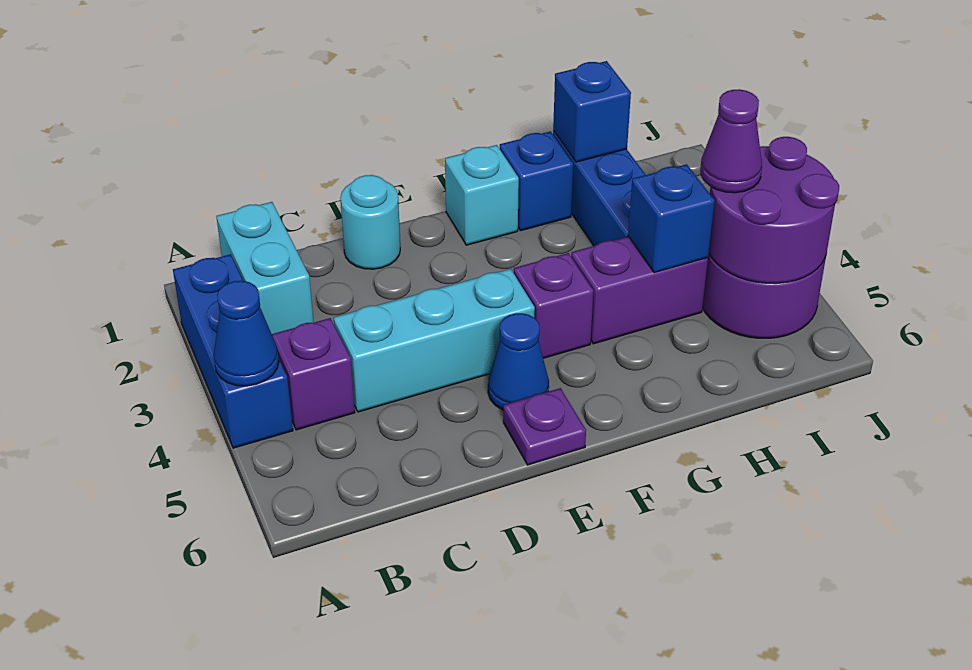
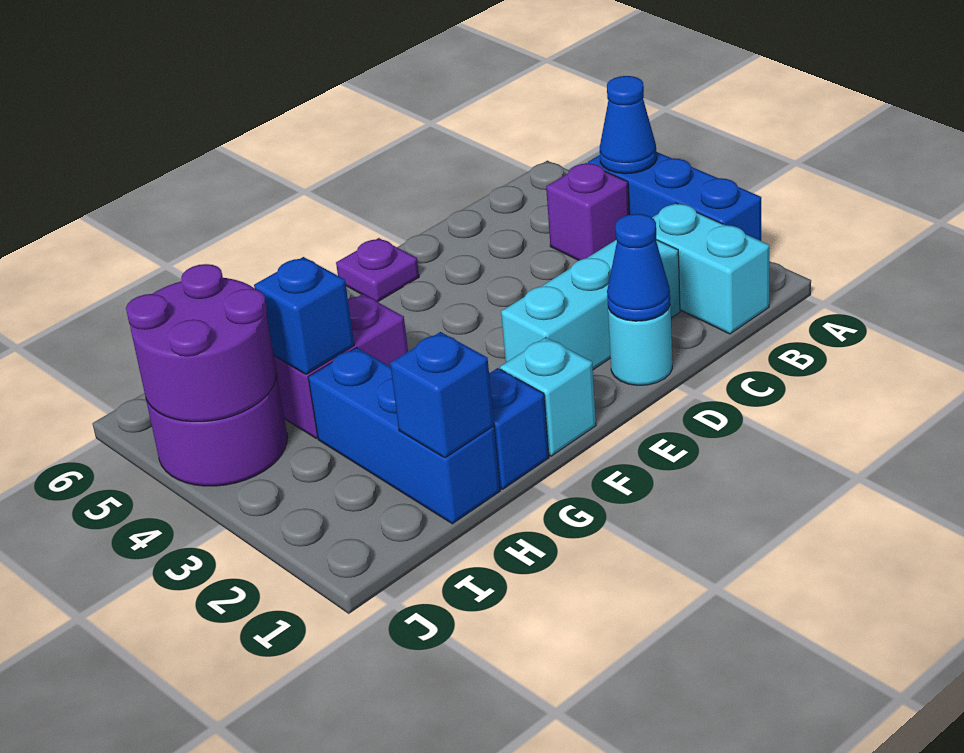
cyan brick C4:E4 level 1 -> cyan brick C2:E2 level 1
blue cone E5 level 1 -> blue cone D1 level 2
purple brick F4 level 1 -> none
purple cone I4 level 3 -> none

